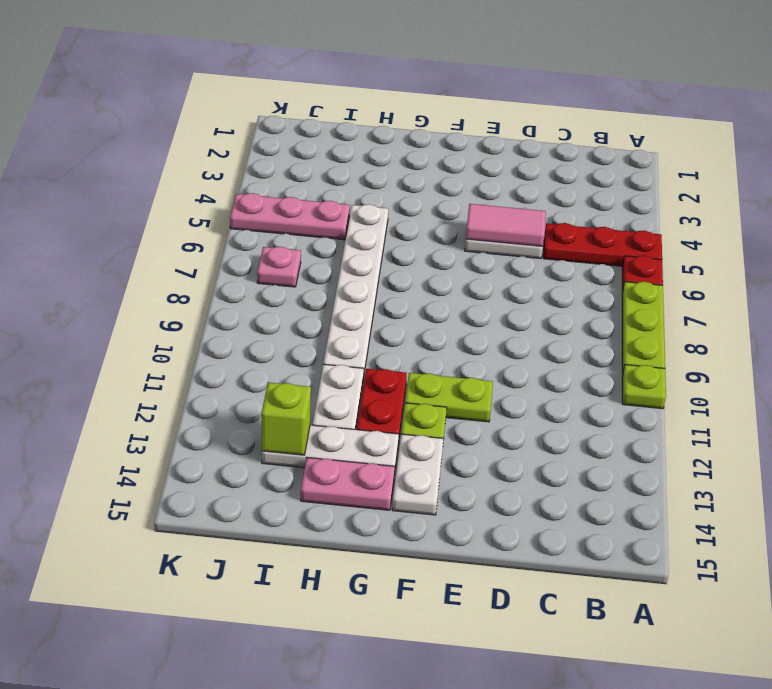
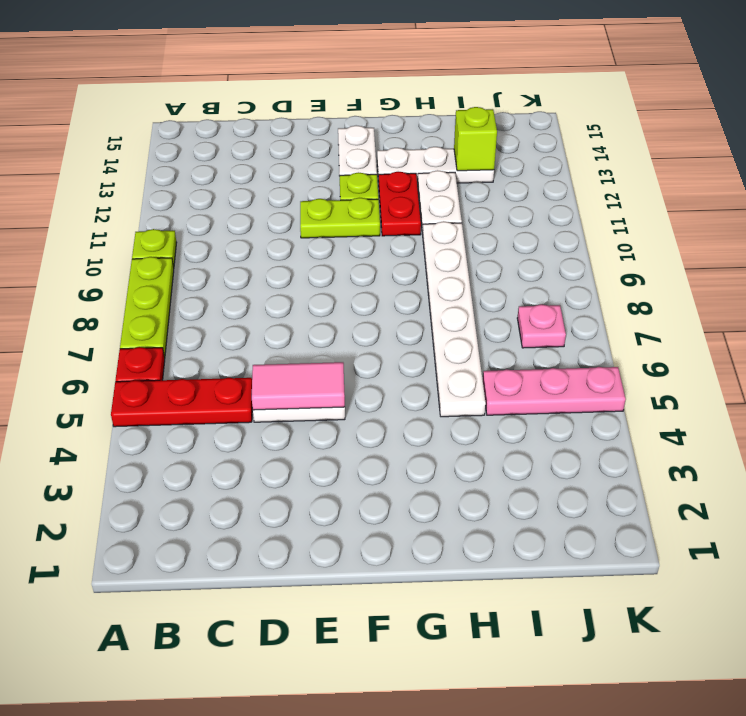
pink plate G14:H14 level 1 -> none

